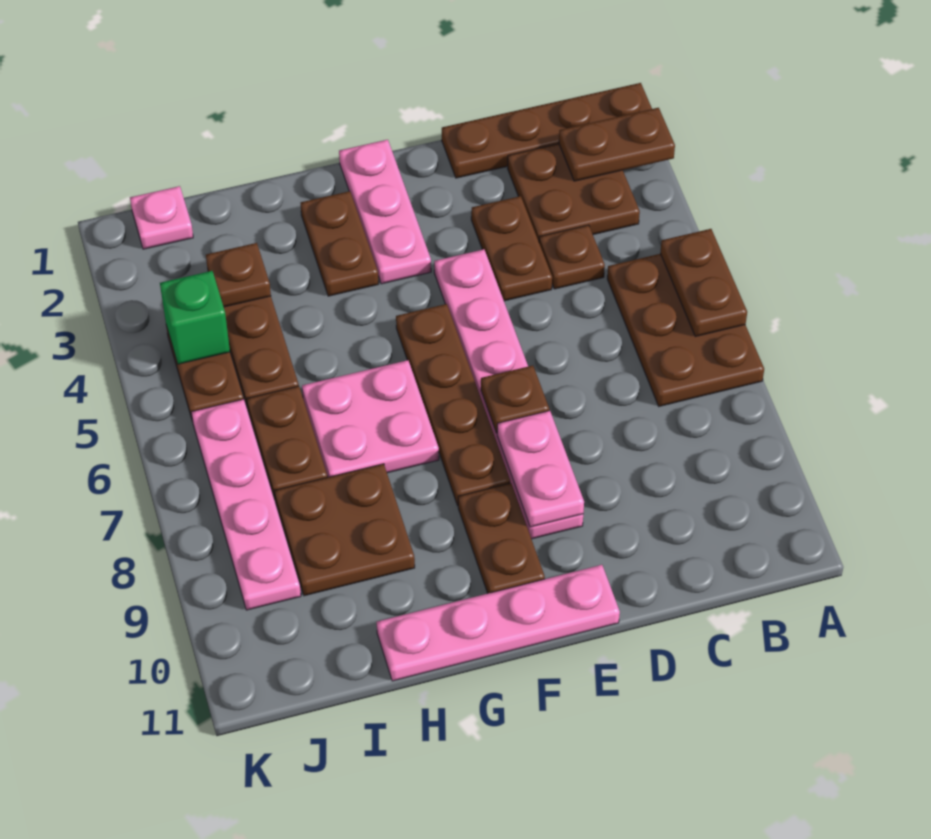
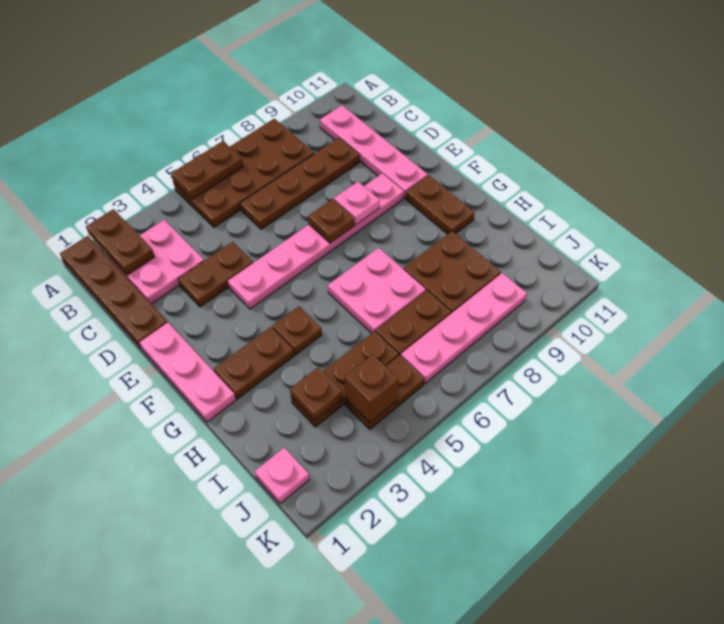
brown plate A5:B7 level 1 -> brown plate A5:B8 level 1
brown plate B2:C3 level 1 -> pink plate B2:C3 level 1
brown plate C4 level 1 -> brown plate G4 level 1
pink plate E8:E9 level 2 -> pink plate E8 level 2
pink plate E11:H11 level 1 -> pink plate B10:E10 level 1
pink plate F1:F3 level 1 -> pink plate E1:G1 level 1
brown plate F5:F8 level 1 -> brown plate C6:C9 level 1
brown plate F9:F10 level 1 -> brown plate F10:G10 level 1
green brick J4 level 2 -> brown brick J4 level 2

